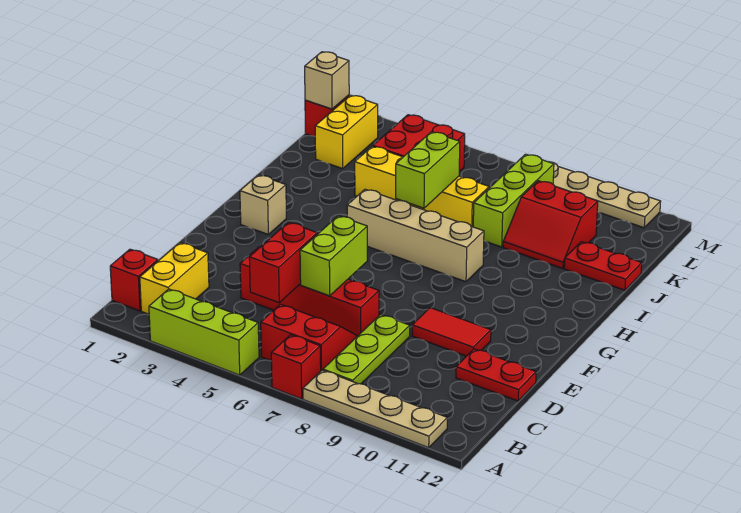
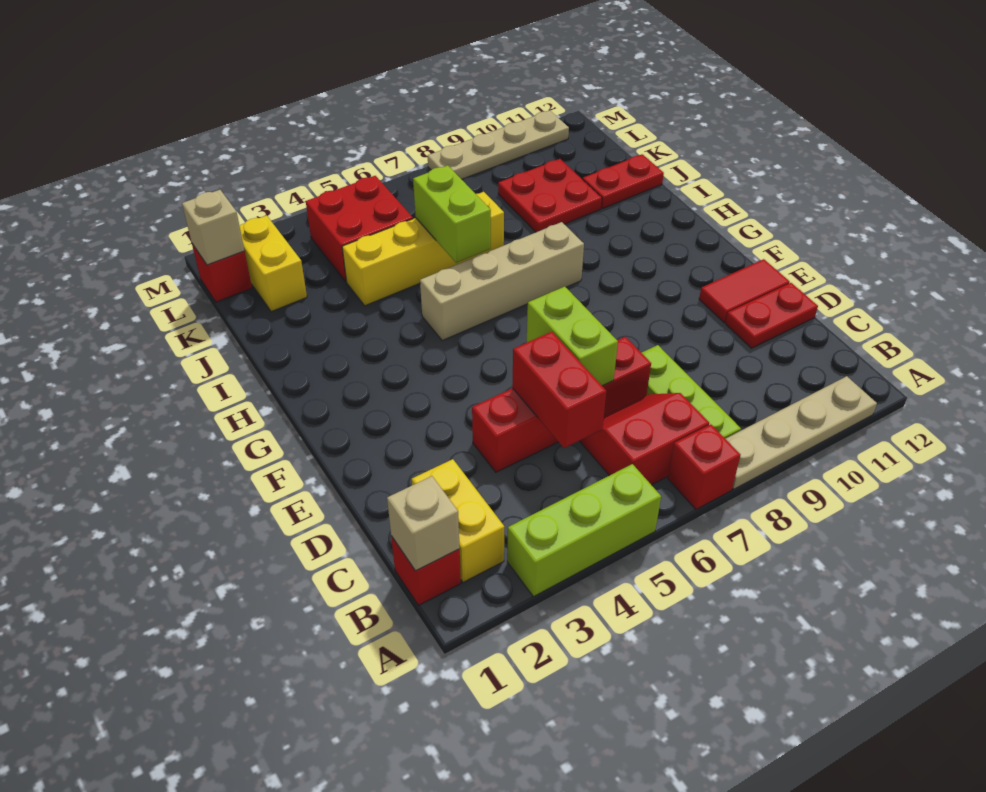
red tile E9:E10 level 1 -> red tile E11:E12 level 1
tan brick G2 level 1 -> tan brick B1 level 2
lime brick J8:L8 level 1 -> none
red slope J9:K10 level 1 top K -> red plate J9:K10 level 1

